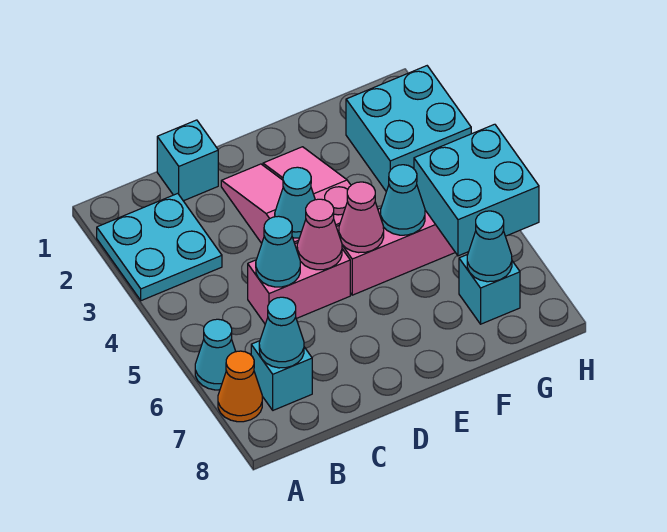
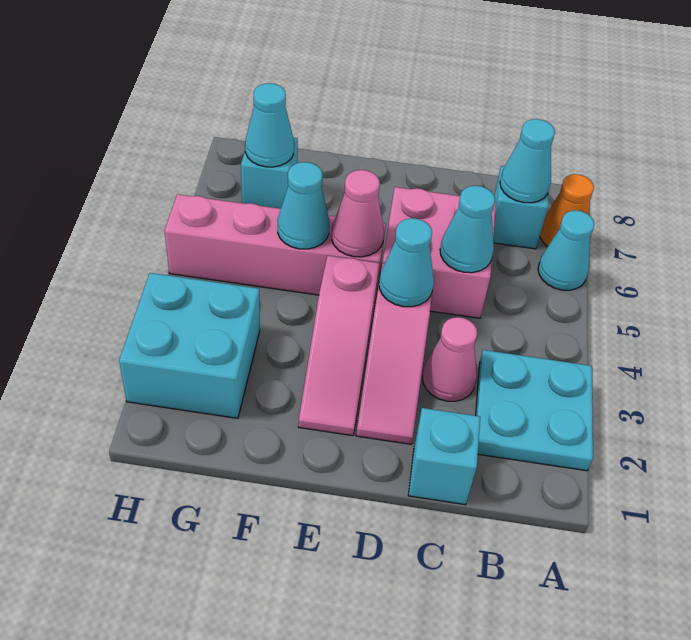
pink brick C5:D5 level 1 -> pink brick C5:D6 level 1
pink cone D5 level 2 -> pink cone C3 level 1
cyan brick G5:H6 level 2 -> none

